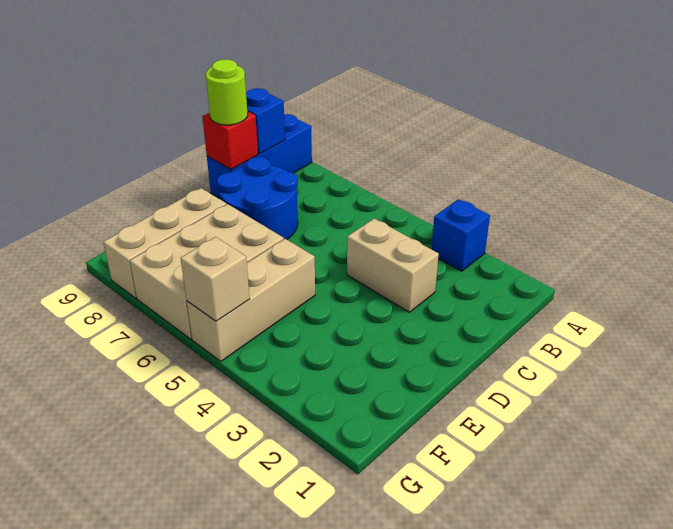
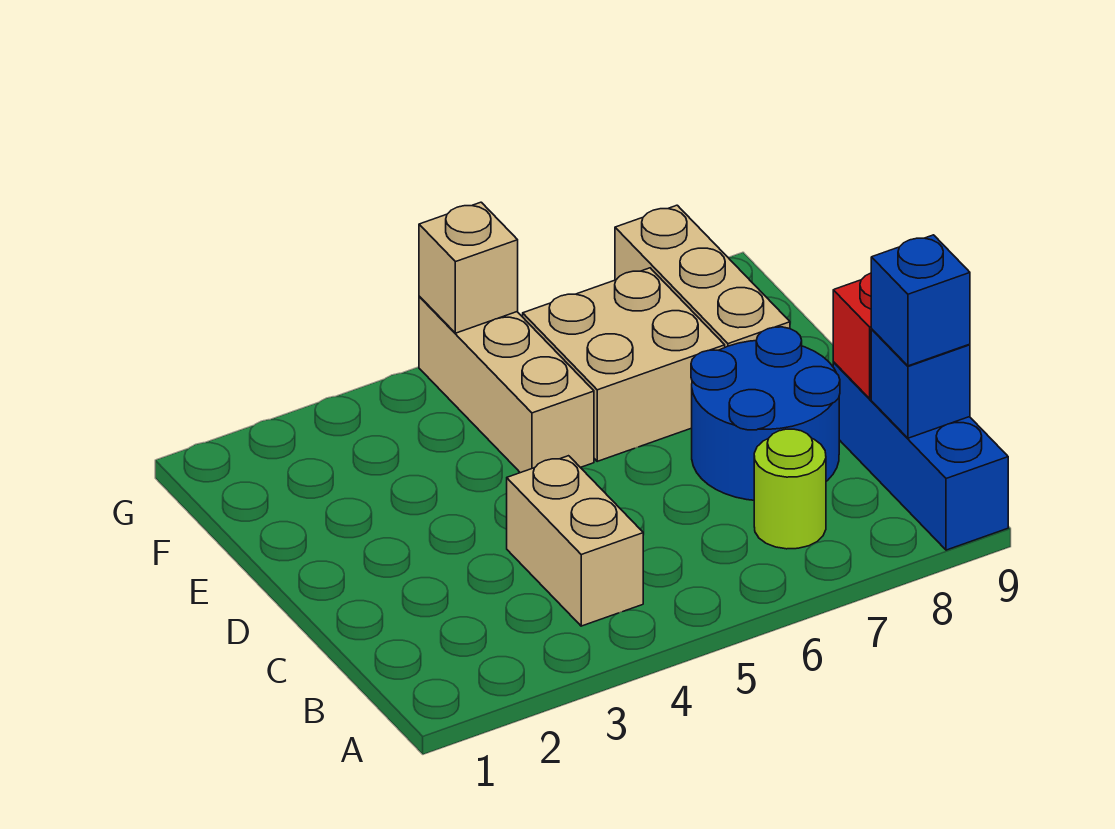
blue brick A3 level 1 -> blue brick B9 level 3
tan brick C3:C4 level 1 -> tan brick B4:C4 level 1
lime round brick C9 level 3 -> lime round brick B7 level 1
tan brick E6:G7 level 1 -> tan brick E6:F7 level 1

